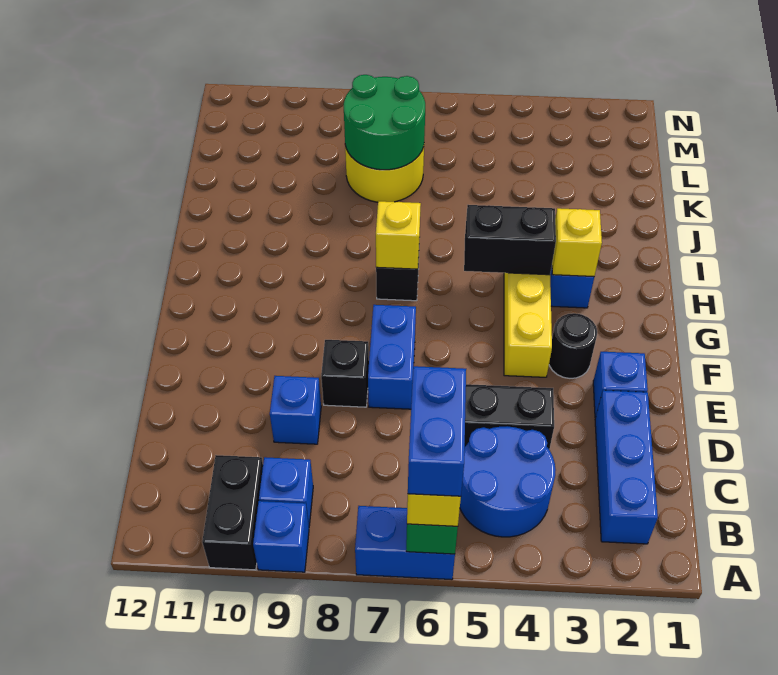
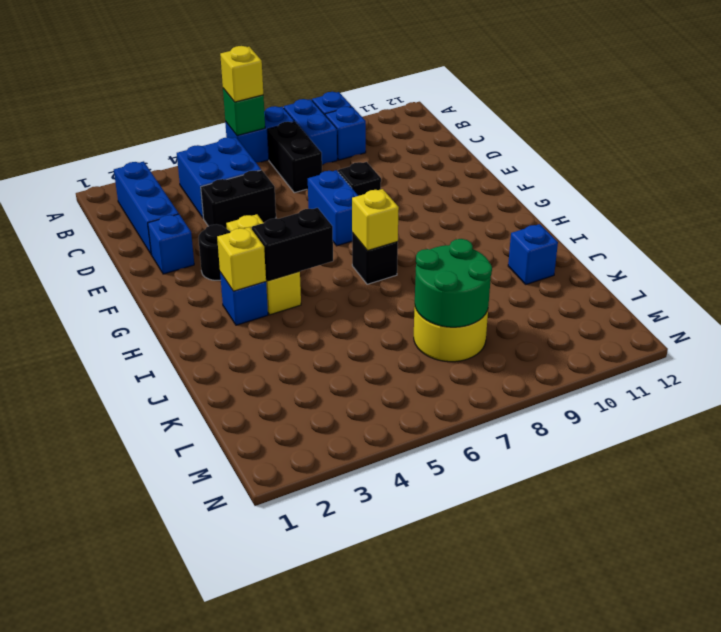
blue brick A6:B6 level 4 -> blue brick A8:B8 level 1
black brick A10:B10 level 1 -> black brick B7:C7 level 1
blue round brick B4:C5 level 1 -> blue brick B4:C5 level 1
blue brick D9 level 1 -> blue brick J11 level 1

